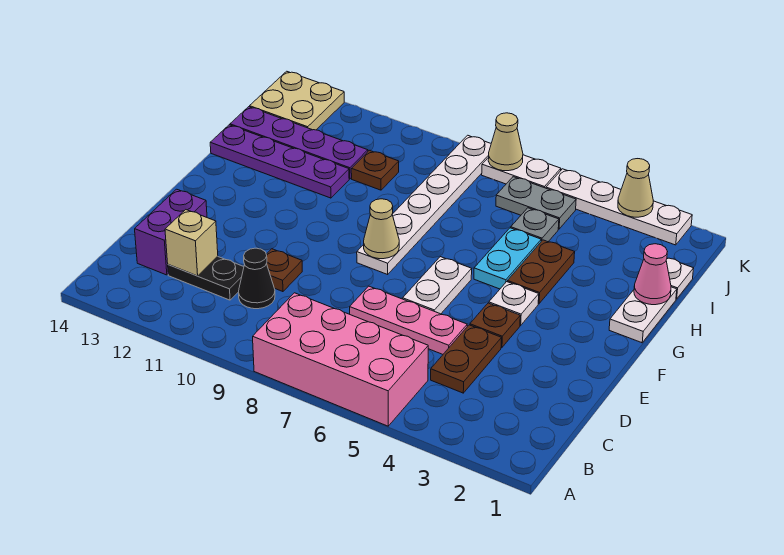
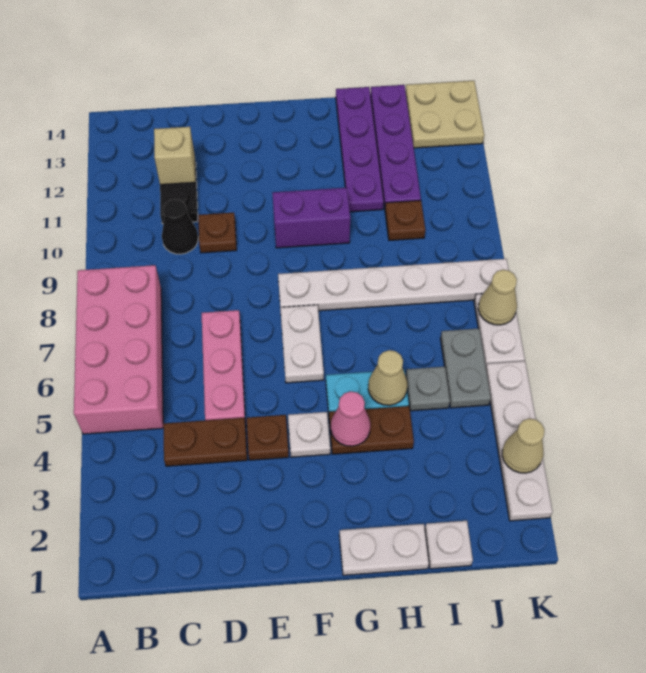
purple brick C13:D13 level 1 -> purple brick F10:G10 level 1
white plate E6:F6 level 1 -> white plate F6:F7 level 1
tan cone F8 level 2 -> tan cone H5 level 2
pink cone H1 level 2 -> pink cone G4 level 2

